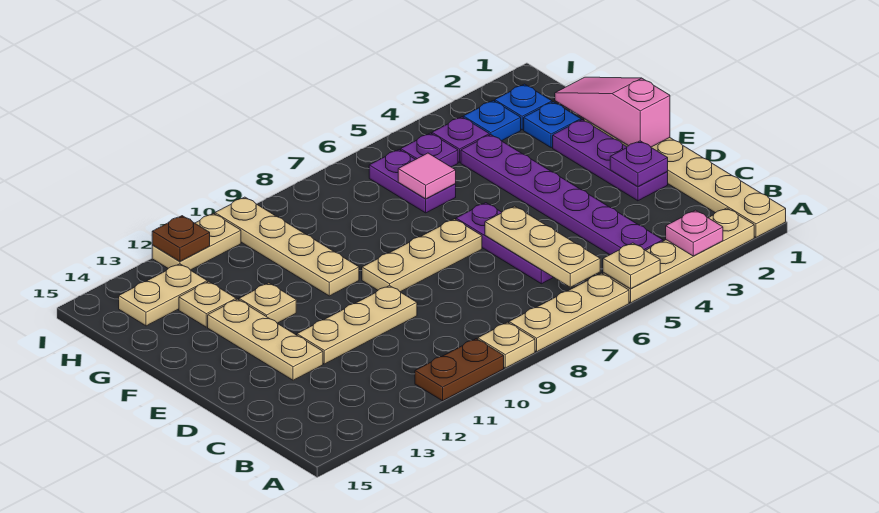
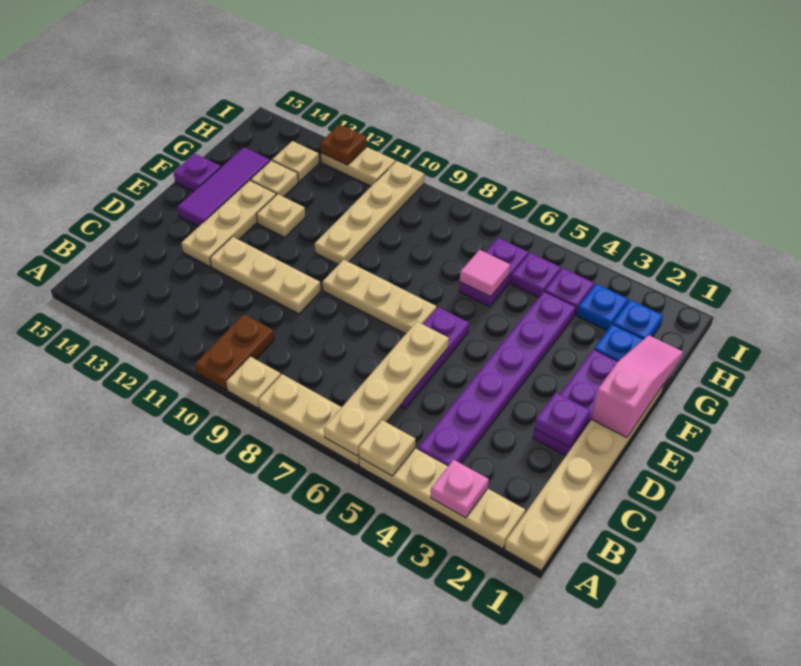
brown plate A10:A11 level 1 -> brown plate A10:B10 level 1
tan plate B6:D6 level 2 -> tan plate A6:D6 level 2
none -> purple tile E14:G14 level 1
none -> purple plate F15 level 1
tan plate H13:H14 level 1 -> tan plate H13 level 1

